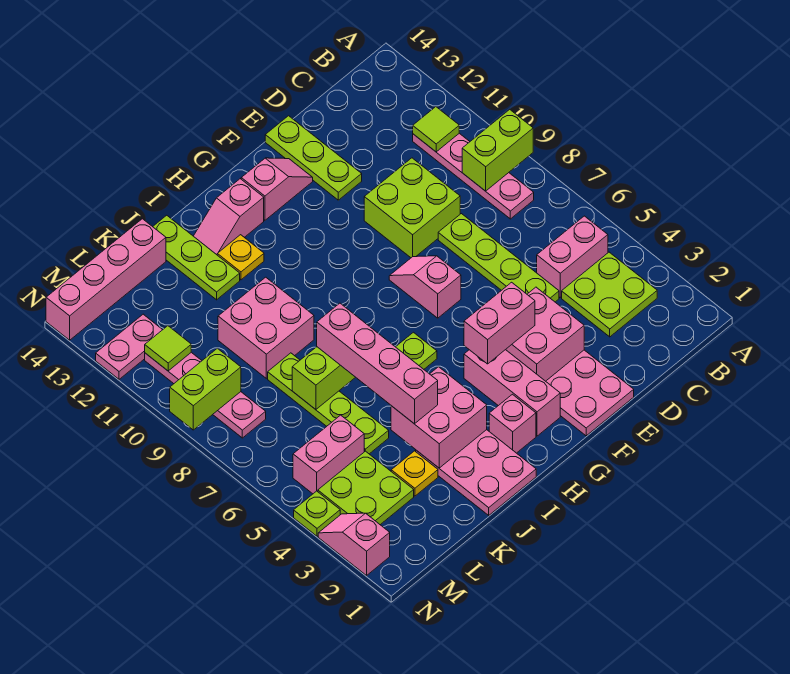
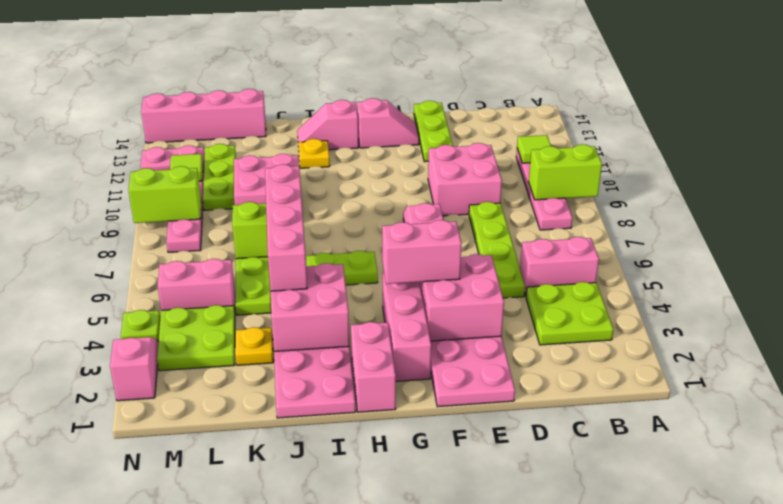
lime brick D9:E10 level 1 -> pink brick D9:E10 level 1
pink brick H2 level 1 -> pink brick H1:H2 level 1
lime plate J12:J14 level 1 -> lime plate L10:L12 level 1

